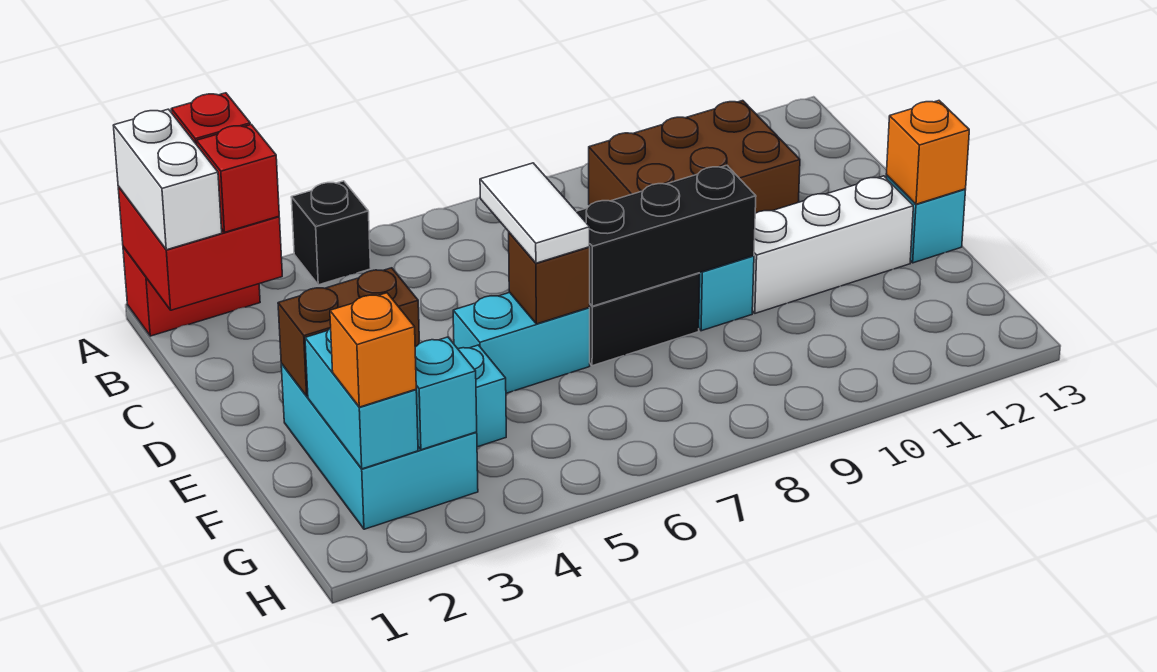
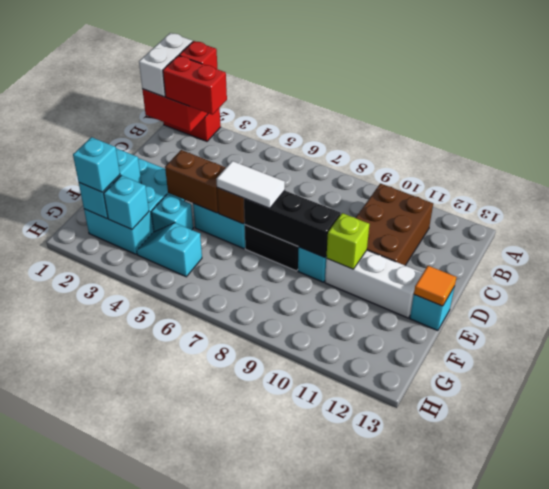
black brick A4 level 1 -> none
red brick B2 level 3 -> red brick B2:B3 level 3
brown brick B9:C11 level 1 -> brown brick B10:D11 level 1
white tile D6:E6 level 3 -> white tile E6:E7 level 3
brown brick E2:E3 level 2 -> brown brick E4:E5 level 2
none -> lime brick E10 level 2
orange brick E13 level 2 -> orange tile E13 level 2
orange brick G2 level 3 -> cyan brick G2 level 3
none -> cyan slope G4:G5 level 1 top 5

